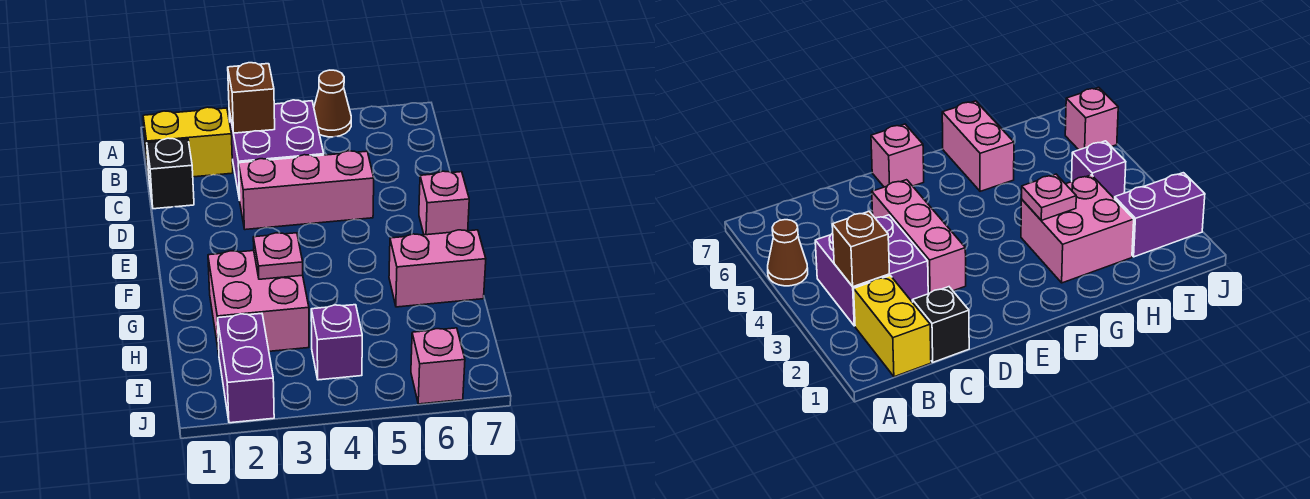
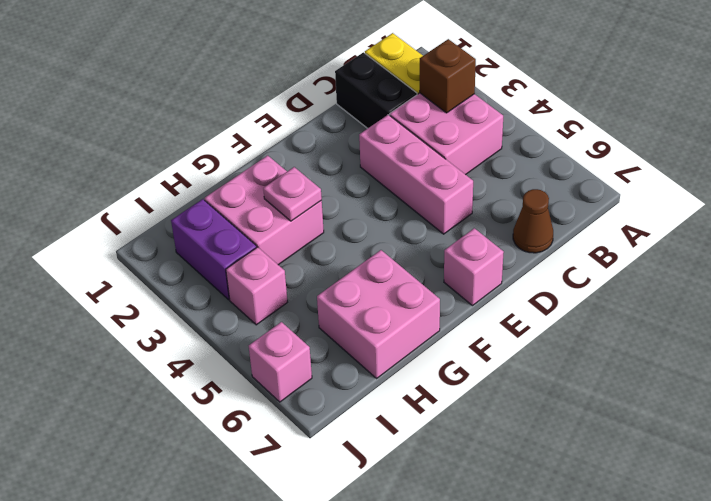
brown cone A5 level 1 -> brown cone C7 level 1
purple brick B3:C4 level 1 -> pink brick B3:C4 level 1
black brick C1 level 1 -> black brick C1:C2 level 1
pink brick G6:G7 level 1 -> pink brick G6:H7 level 1
purple brick I2:J2 level 1 -> purple brick I2:I3 level 1
purple brick I4 level 1 -> pink brick I4 level 1

